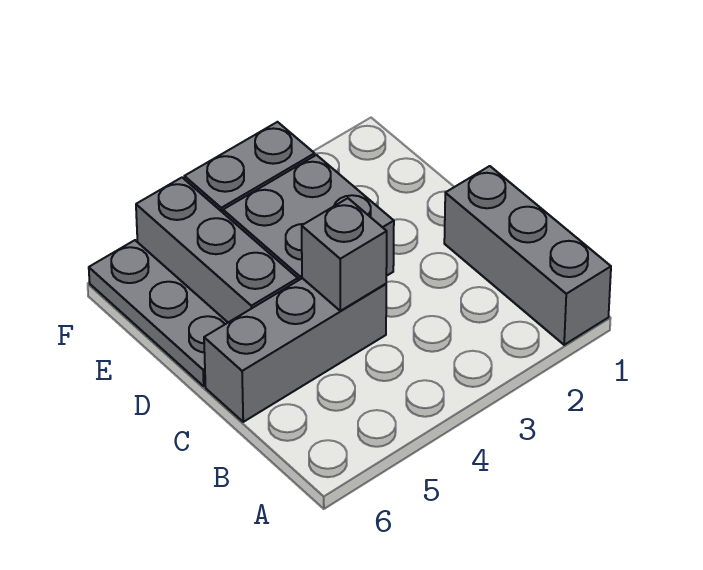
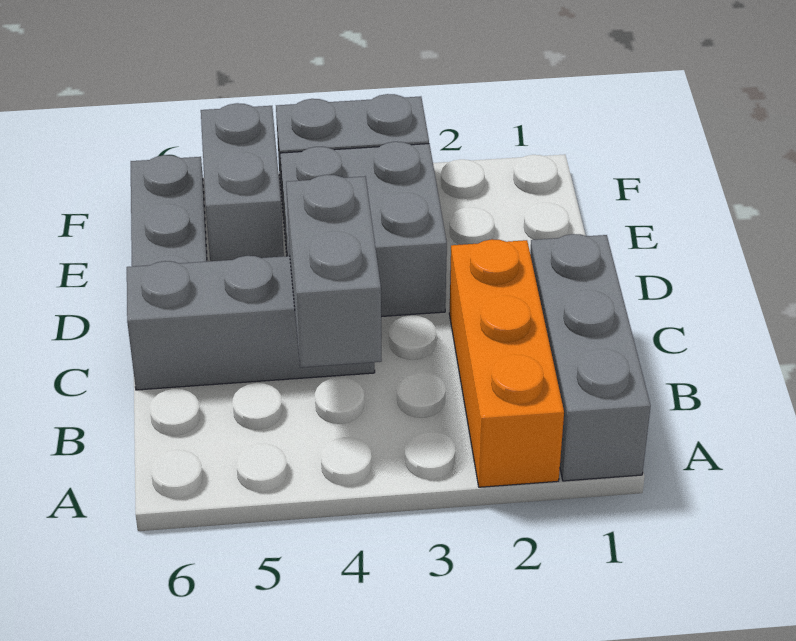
none -> orange brick A2:C2 level 1
grey brick C4 level 2 -> grey brick B4:C4 level 2
grey brick D5:F5 level 1 -> grey brick E5:F5 level 1

